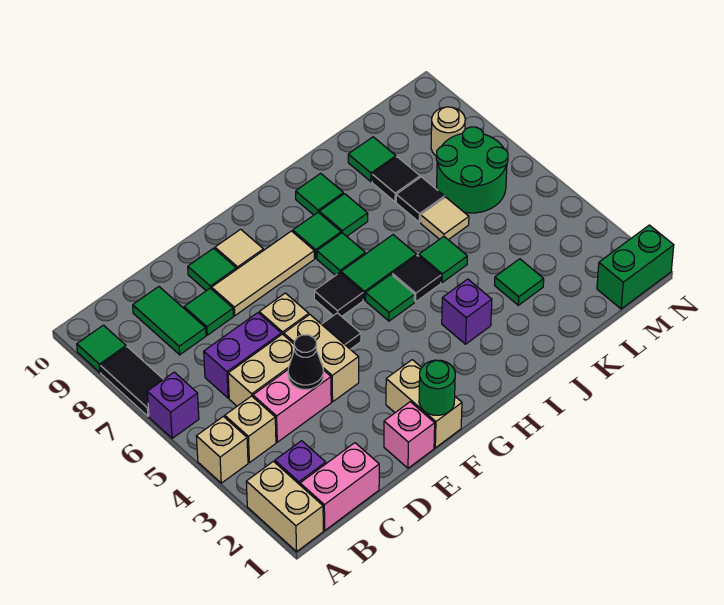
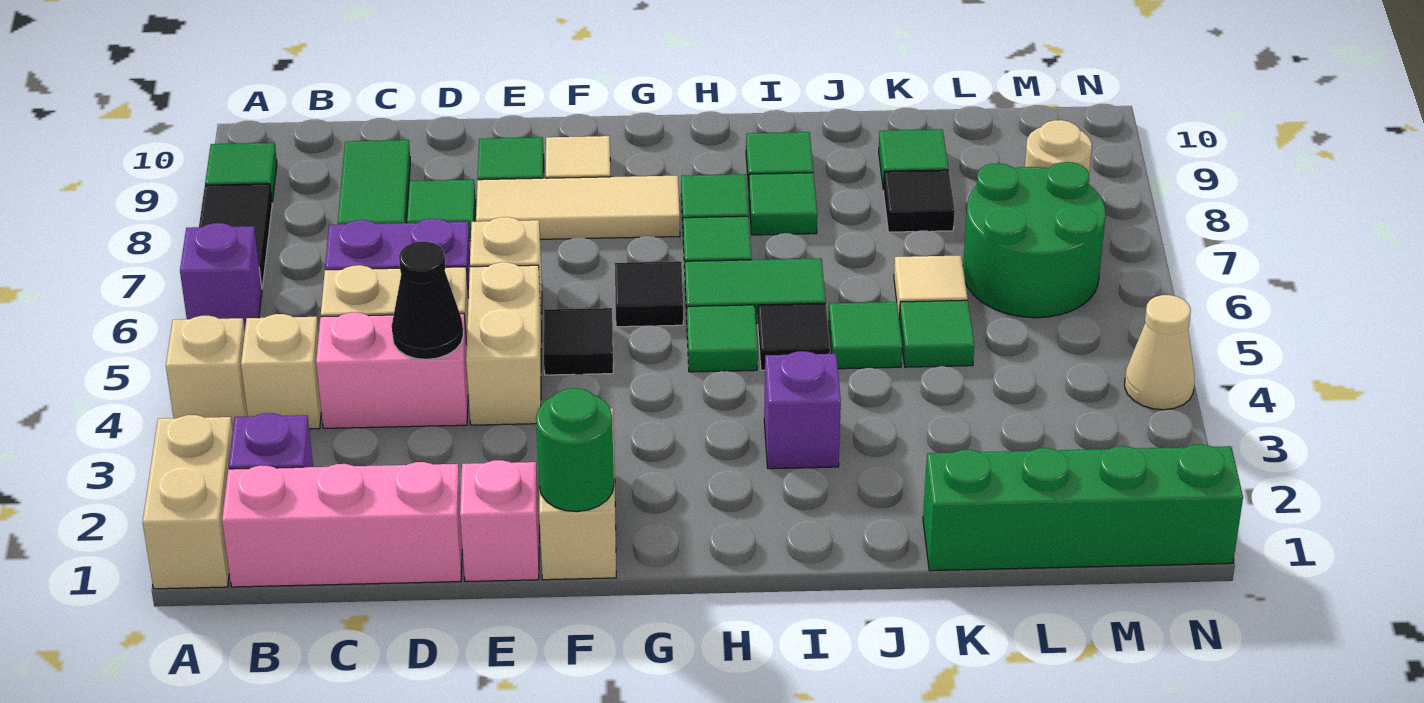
pink brick B1:C1 level 1 -> pink brick B1:D1 level 1
green tile K3 level 1 -> green tile K5 level 1
black tile K7 level 1 -> none
green brick M1:N1 level 1 -> green brick K1:N1 level 1
none -> tan cone N4 level 1

